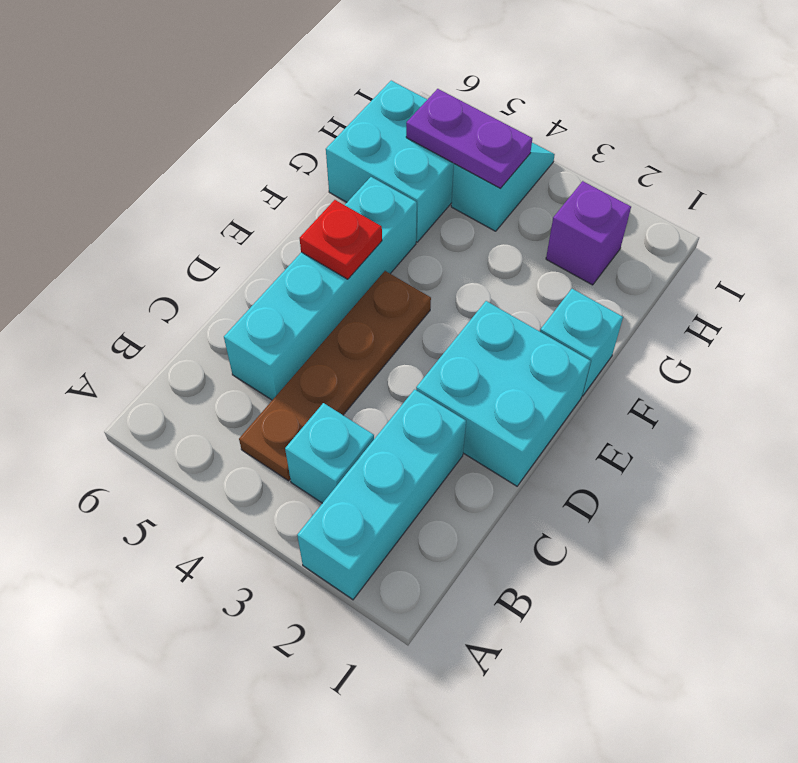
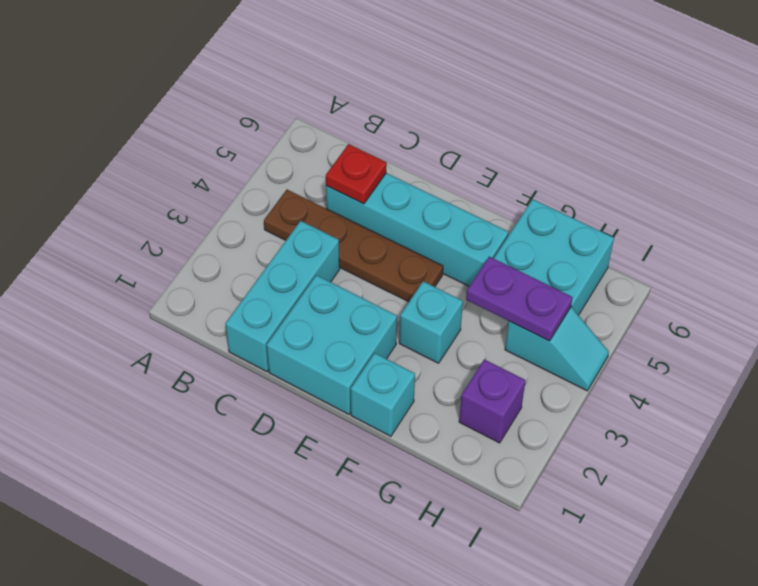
cyan brick A2:C2 level 1 -> cyan brick C1:C3 level 1
cyan brick B3 level 1 -> cyan brick F3 level 1
red plate E5 level 2 -> red plate C5 level 2
purple plate H4:H5 level 2 -> purple plate G4:H4 level 2

